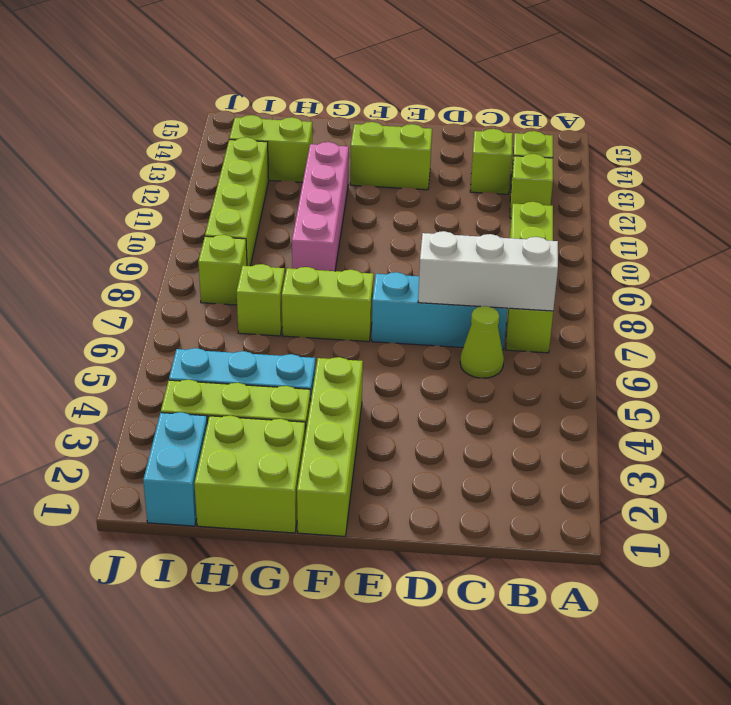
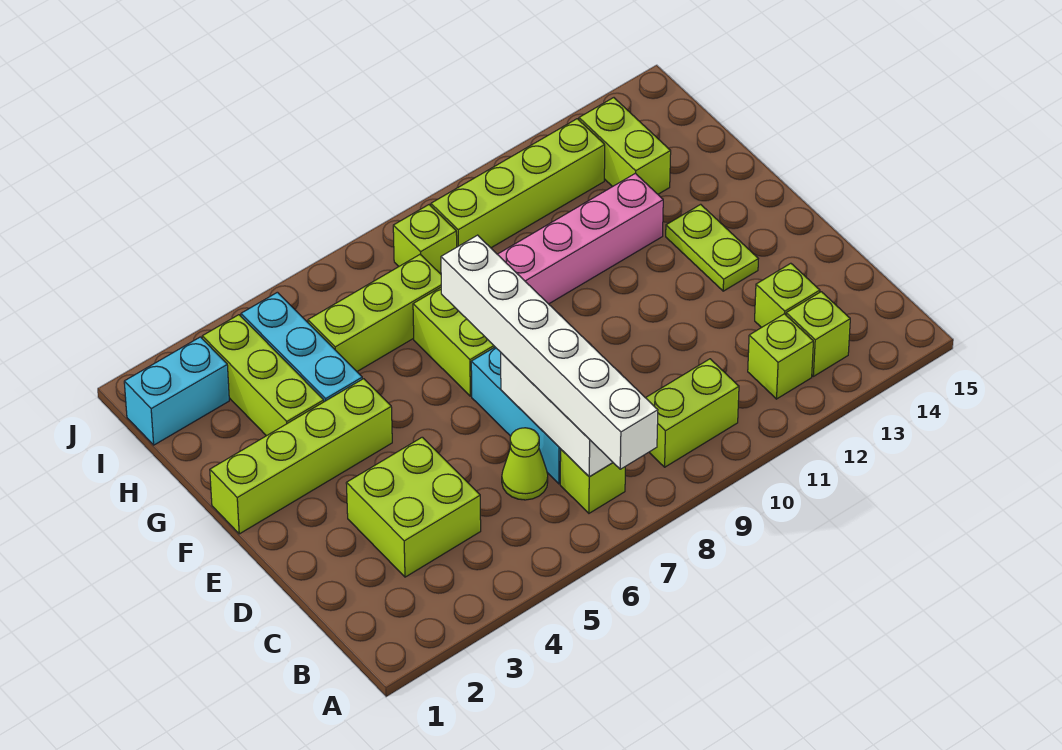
none -> white brick A7:F7 level 3
lime brick E13:F13 level 1 -> lime plate E13:F13 level 1
lime brick G1:H2 level 1 -> lime brick C3:D4 level 1
lime brick H7 level 1 -> lime brick H5:H7 level 1

